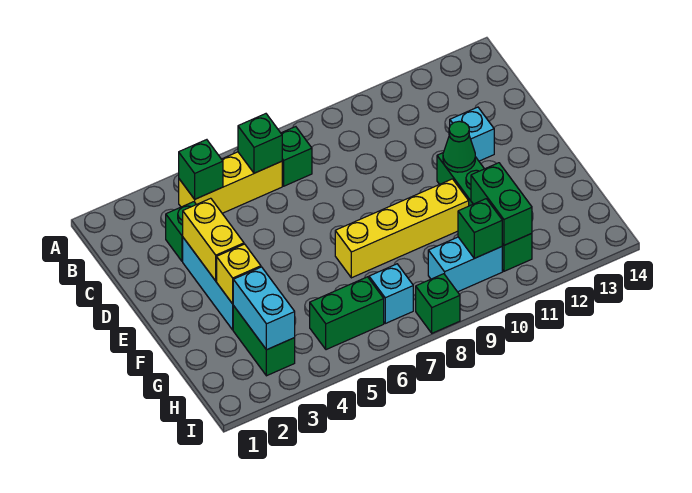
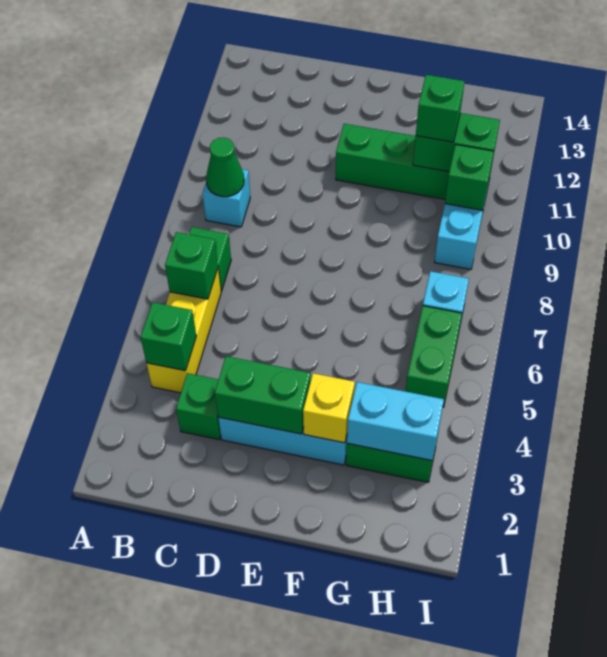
yellow brick D3:E3 level 2 -> green brick D3:E3 level 2
cyan brick D12 level 1 -> cyan brick B9 level 1
green cone E11 level 2 -> green cone B9 level 2
yellow brick F7:F10 level 1 -> none
green brick I8 level 1 -> green brick G11 level 3

